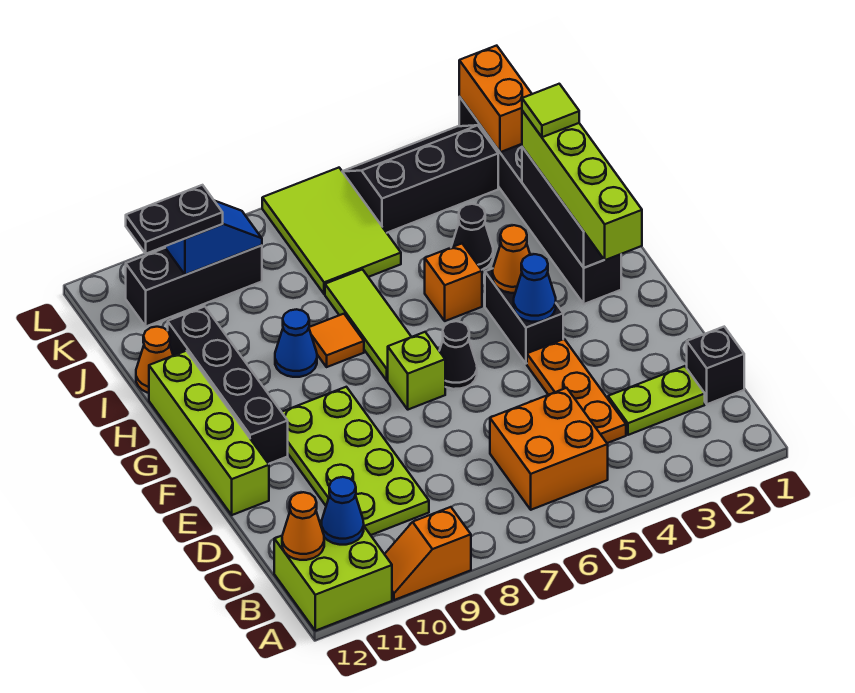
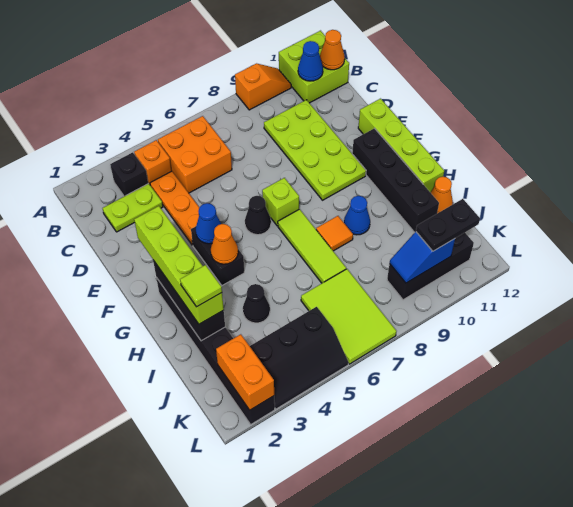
black brick C1 level 1 -> black brick B3 level 1
orange brick H5 level 1 -> orange brick B4 level 1

